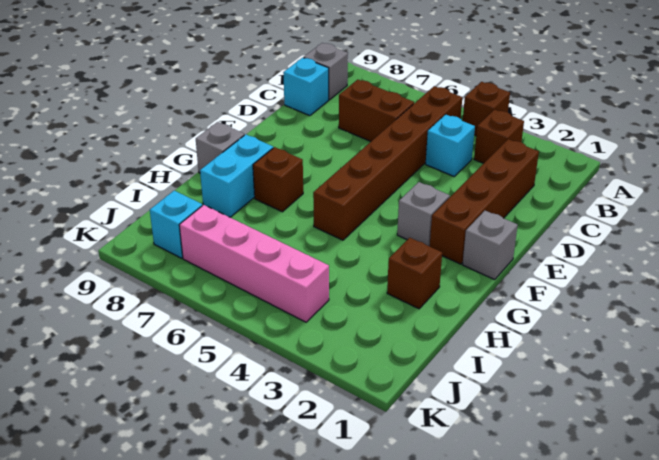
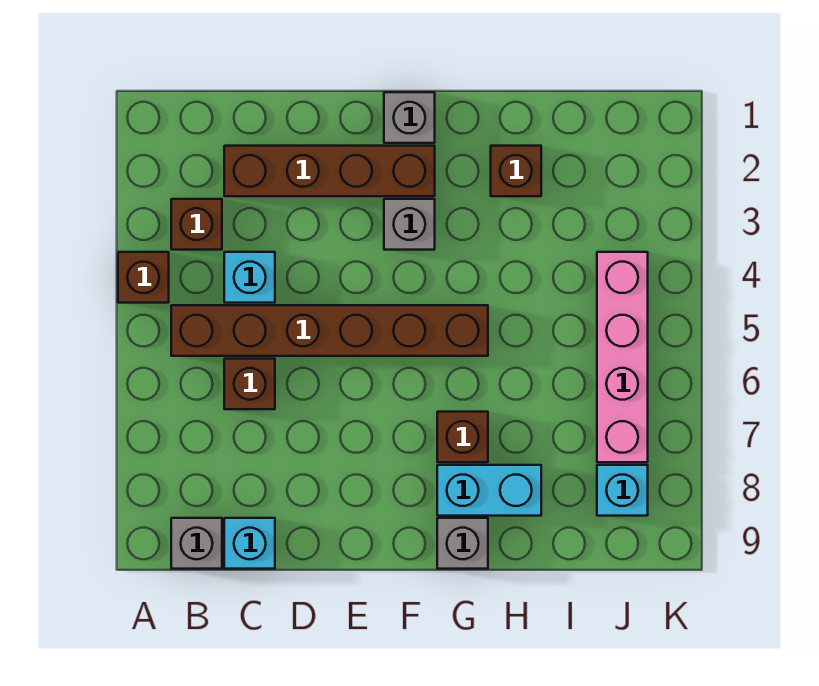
brown brick C6:C7 level 1 -> brown brick C6 level 1

